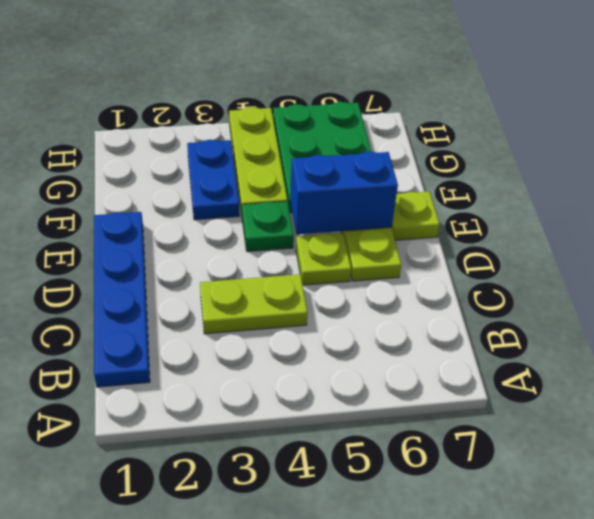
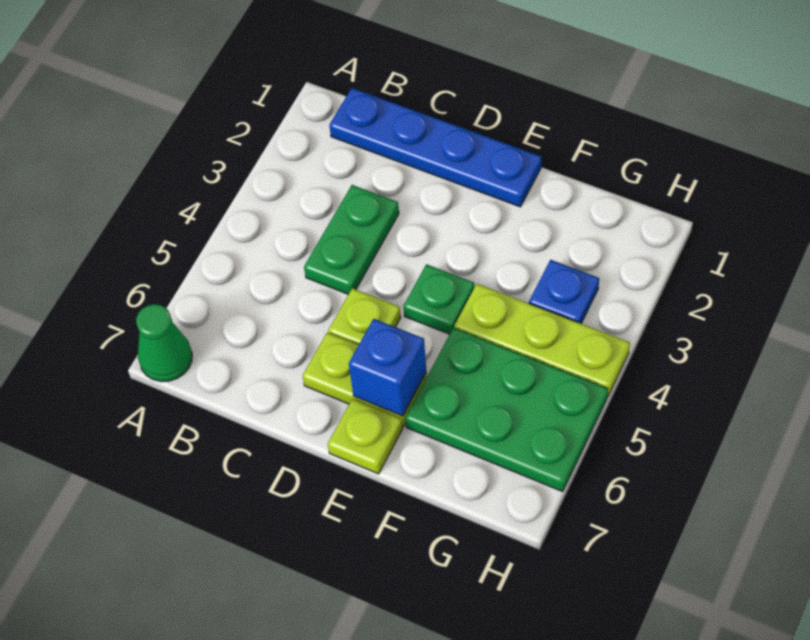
none -> green cone A7 level 1
lime plate C3:C4 level 1 -> green plate C3:C4 level 1
blue brick E5:E6 level 2 -> blue brick E6 level 2
blue plate F3:G3 level 1 -> blue plate G3 level 1

